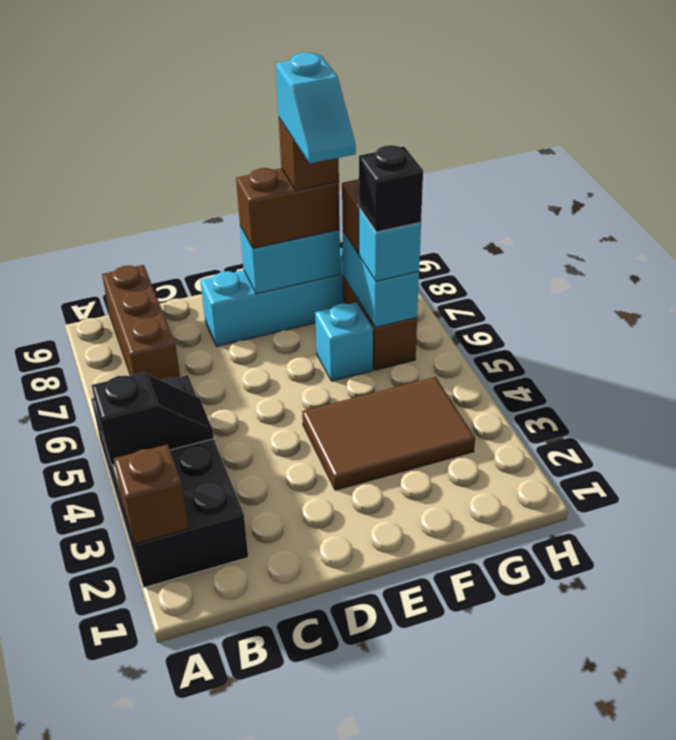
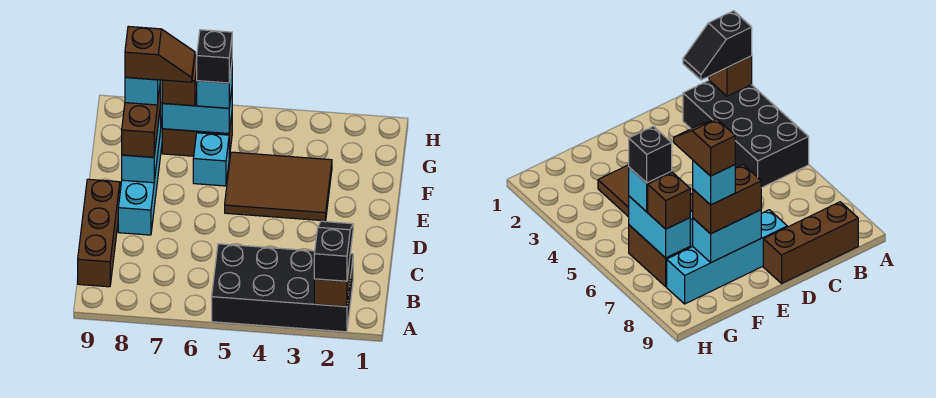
black slope A4:B4 level 2 top A -> black slope A2:B2 level 3 top A
brown brick B7:B9 level 1 -> brown brick B9:D9 level 1
brown tile E3:G4 level 1 -> brown tile E3:F5 level 1
cyan slope F7:F8 level 5 top 8 -> brown slope F7:F8 level 5 top 8
brown brick F8 level 4 -> cyan brick F8 level 4

